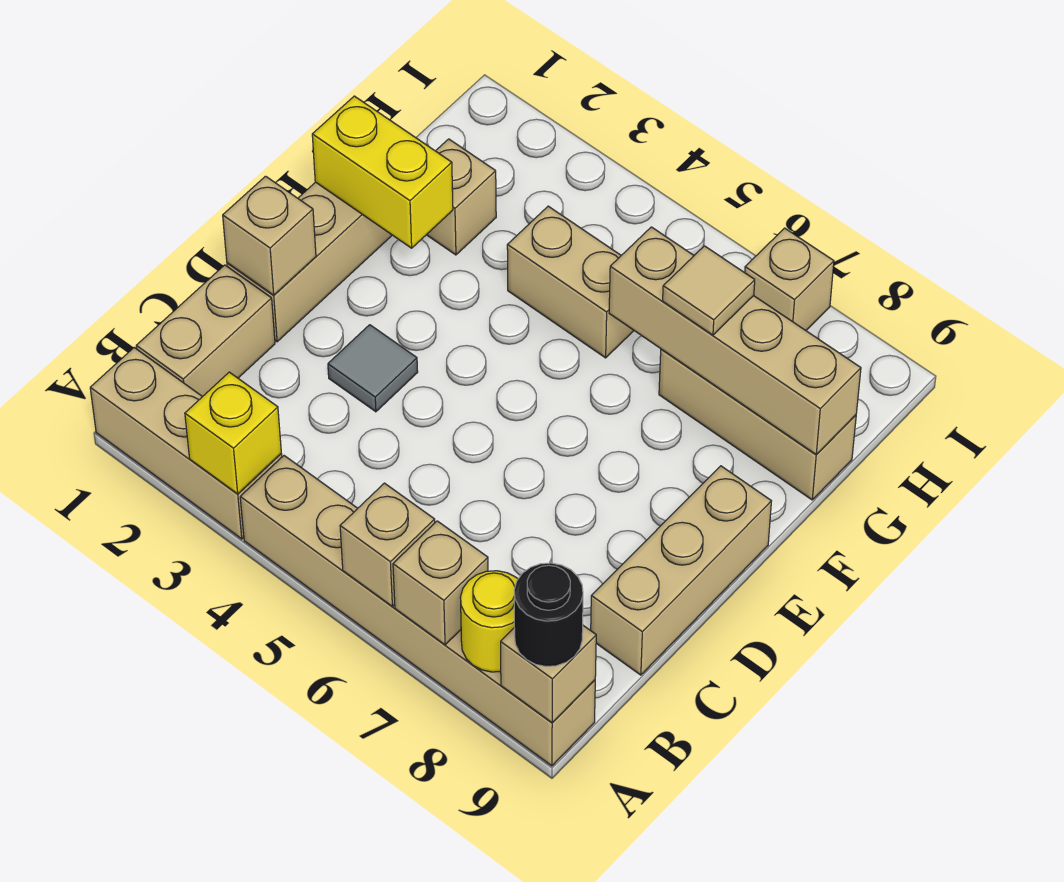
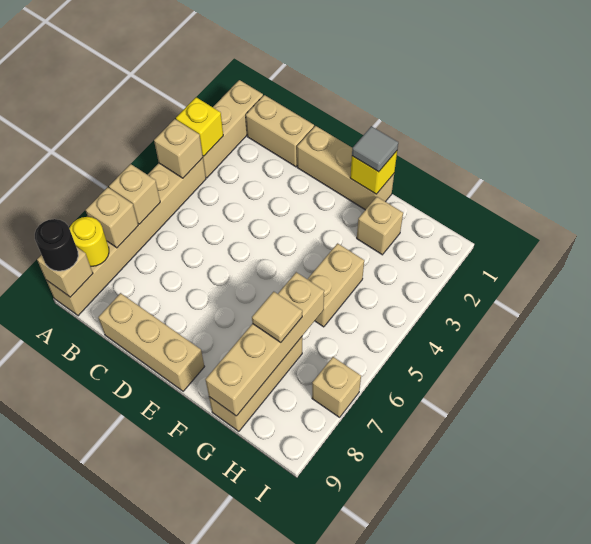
tan brick D1 level 2 -> tan brick A4 level 2
grey tile D3 level 1 -> grey tile F1 level 3
yellow brick F1:F2 level 2 -> yellow brick F1 level 2

